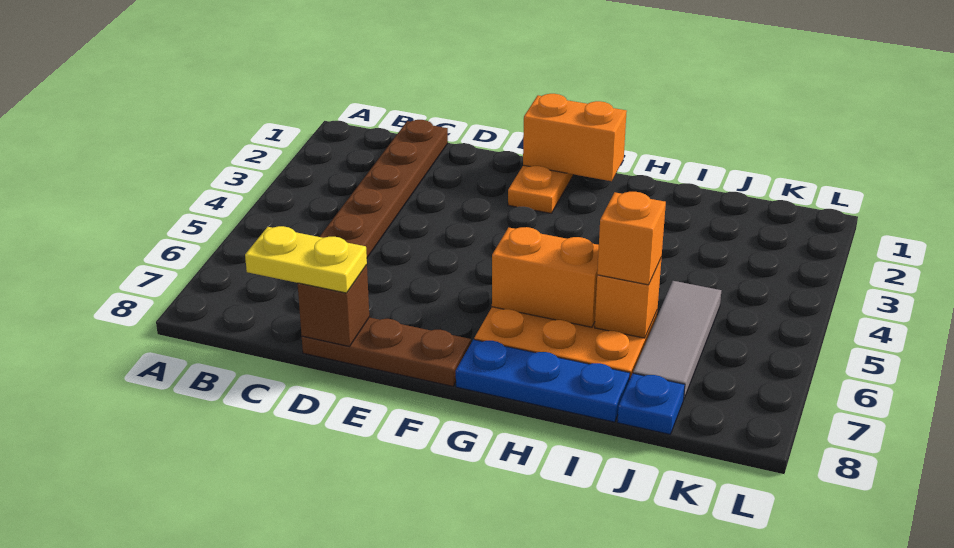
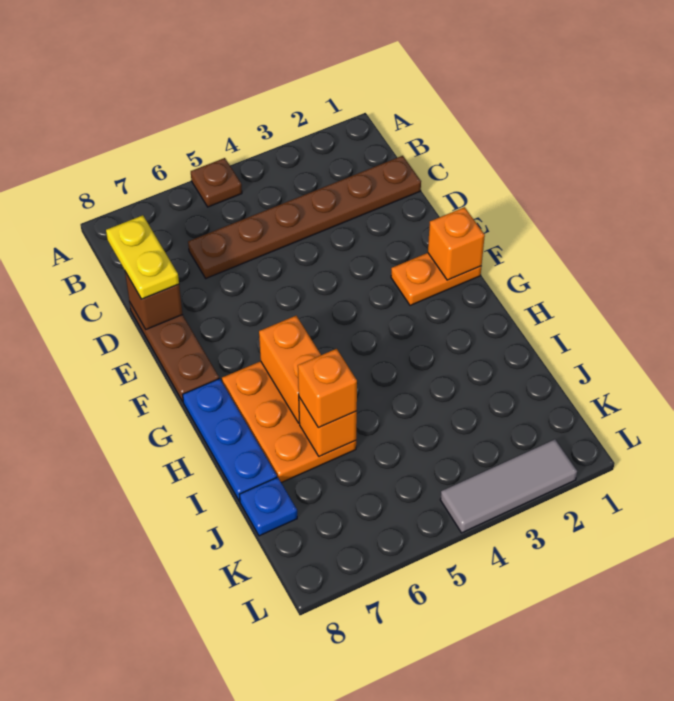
none -> brown plate A5 level 1
orange brick F1:G1 level 2 -> orange brick F1 level 2
grey tile J5:J7 level 1 -> grey tile L2:L4 level 1

